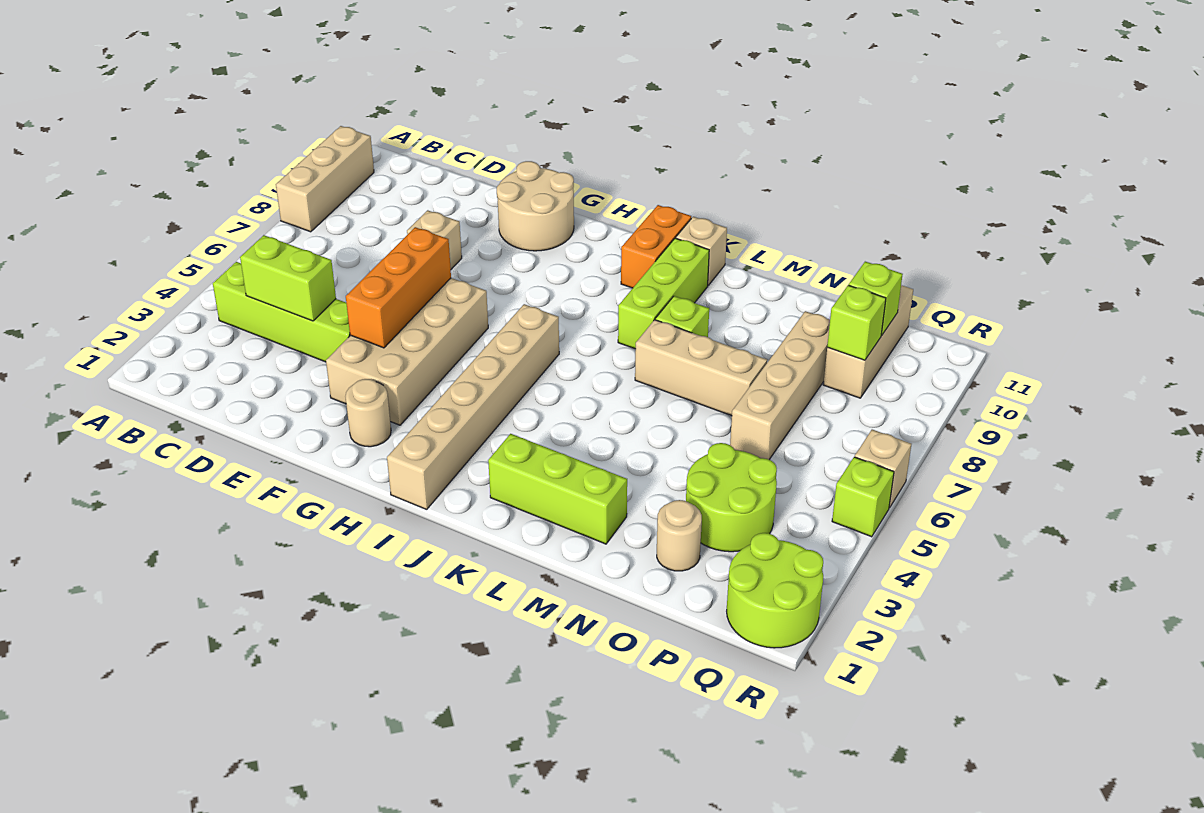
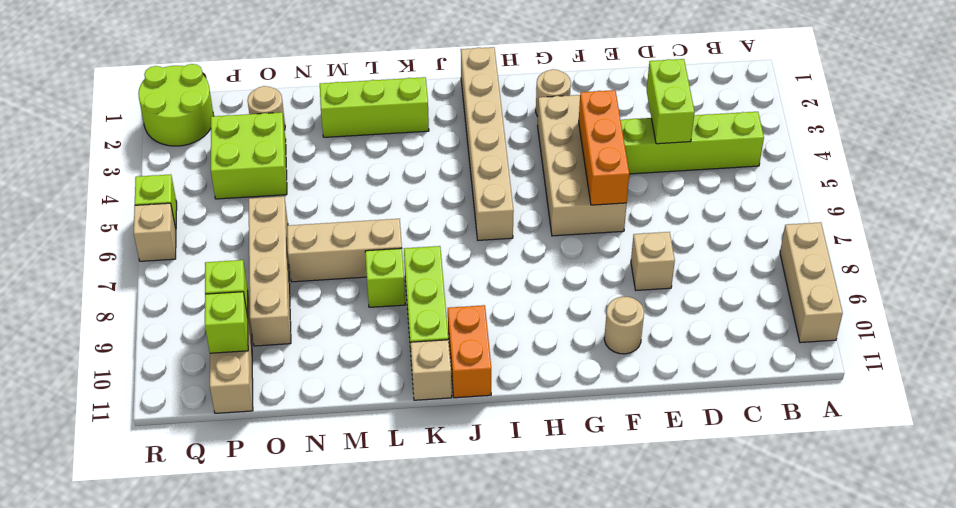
lime brick C4:D4 level 2 -> lime brick D3:D4 level 2
tan round brick F10:G11 level 1 -> tan round brick F10 level 1
lime round brick O3:P4 level 1 -> lime brick O3:P4 level 1

